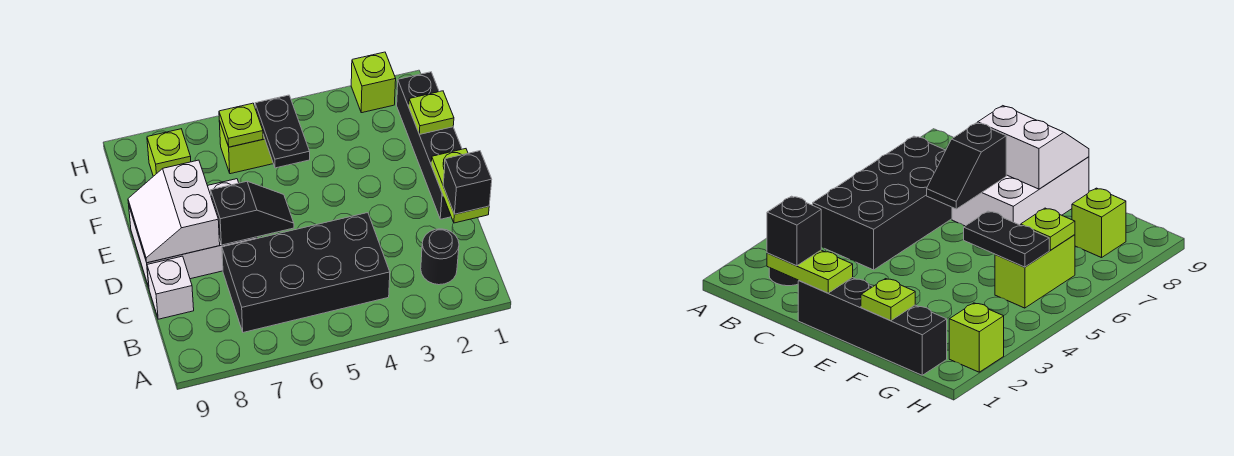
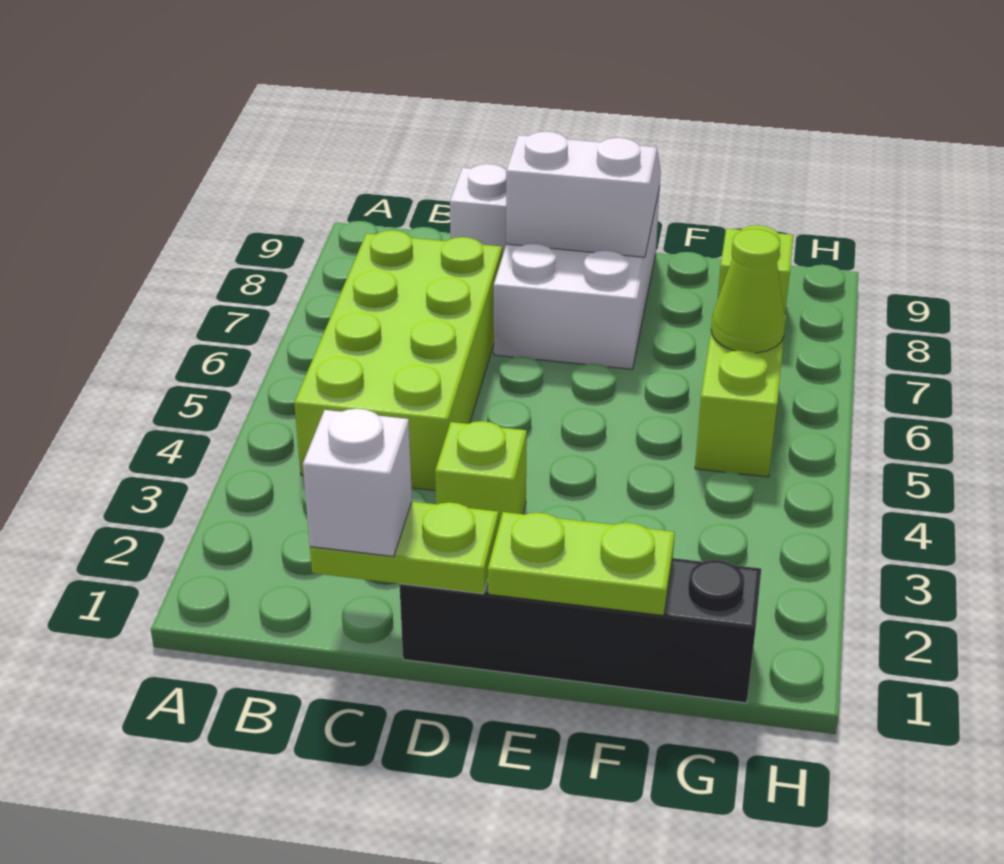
black round brick B2 level 1 -> none
black brick B4:C7 level 1 -> lime brick B4:C7 level 1
black brick C1 level 3 -> white brick C1 level 3
black slope D6:D7 level 2 top 7 -> none
lime plate F1 level 2 -> lime plate E1:F1 level 2
black plate F5:G5 level 2 -> none
lime plate G6 level 2 -> lime cone G6 level 2
lime brick H2 level 1 -> lime brick D3 level 1

